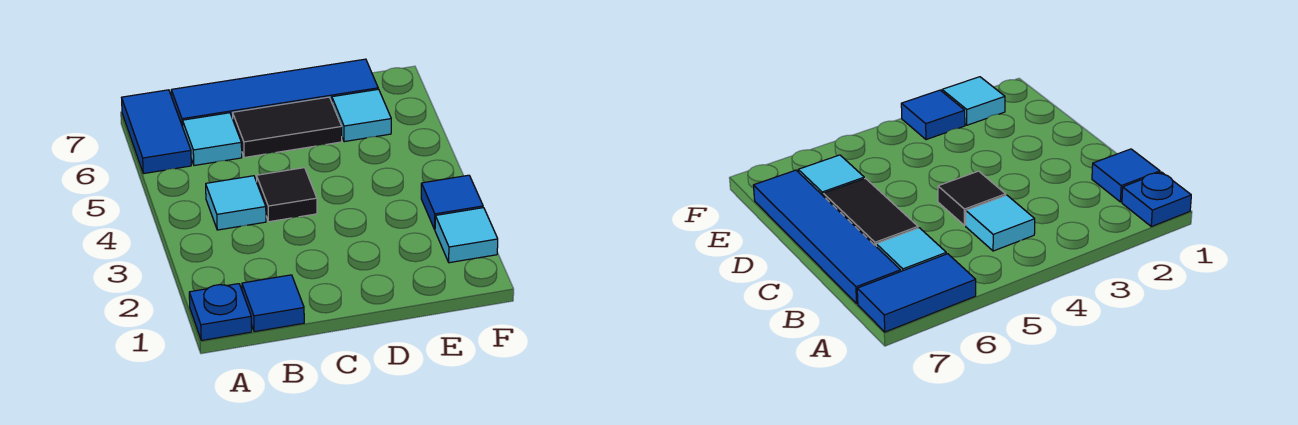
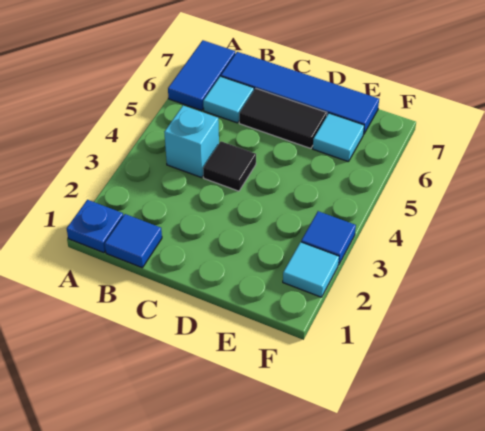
cyan tile B4 level 1 -> cyan brick B4 level 1

